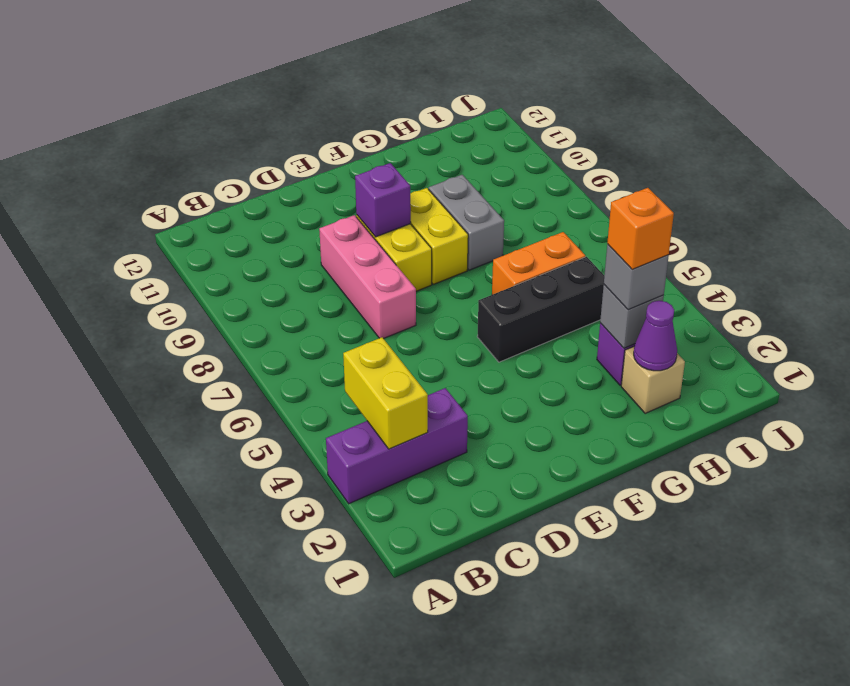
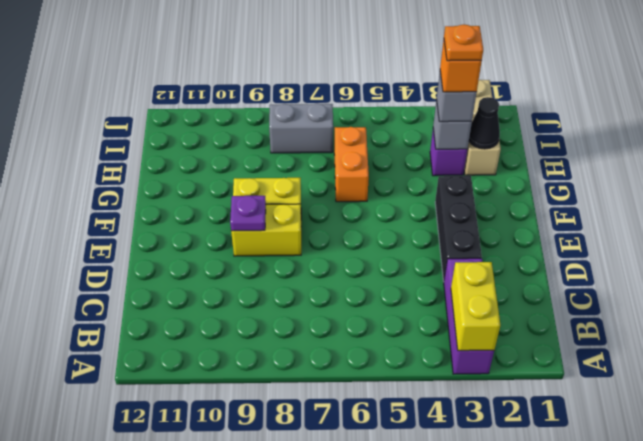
yellow brick B3:B4 level 2 -> yellow brick A3:B3 level 2
pink brick D7:D9 level 1 -> none
purple brick E9 level 2 -> purple plate E9 level 2
black brick F5:H5 level 1 -> black brick D3:F3 level 1
grey brick G8:G9 level 1 -> grey brick I7:I8 level 1
tan brick H2 level 1 -> tan brick H2:J2 level 1
purple cone H2 level 2 -> black cone H2 level 2
none -> orange plate H3 level 5

